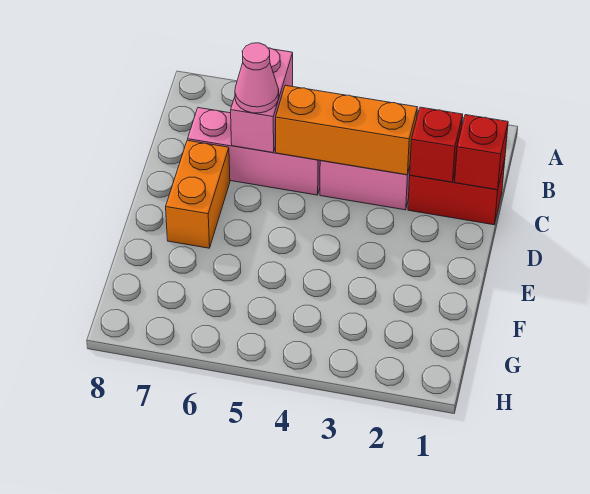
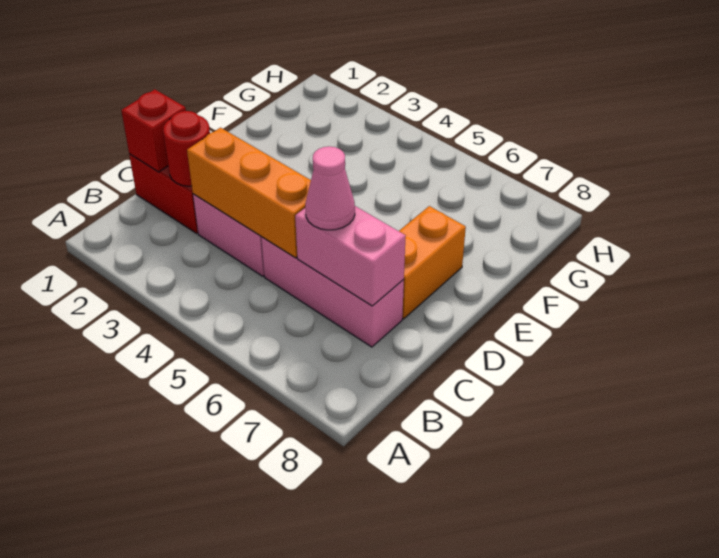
pink brick B6:C6 level 2 -> pink brick C6:C7 level 2
red brick C2 level 2 -> red round brick C2 level 2

